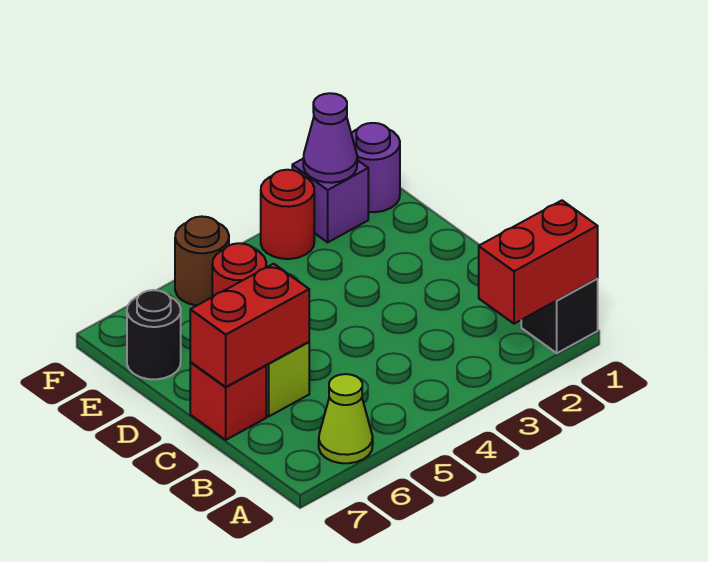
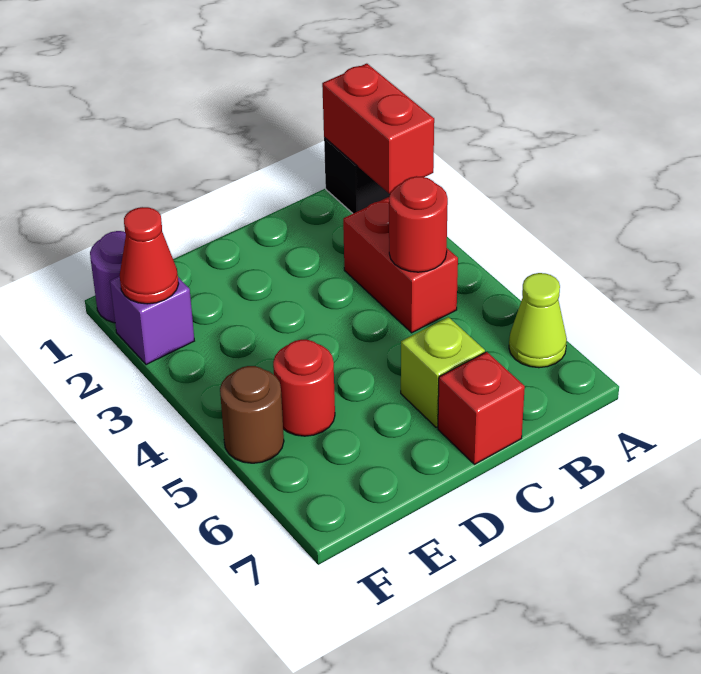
red brick C6:C7 level 2 -> red brick B3:B4 level 1
black round brick E7 level 1 -> none
purple cone F2 level 2 -> red cone F2 level 2
red round brick F3 level 1 -> red round brick B4 level 2

